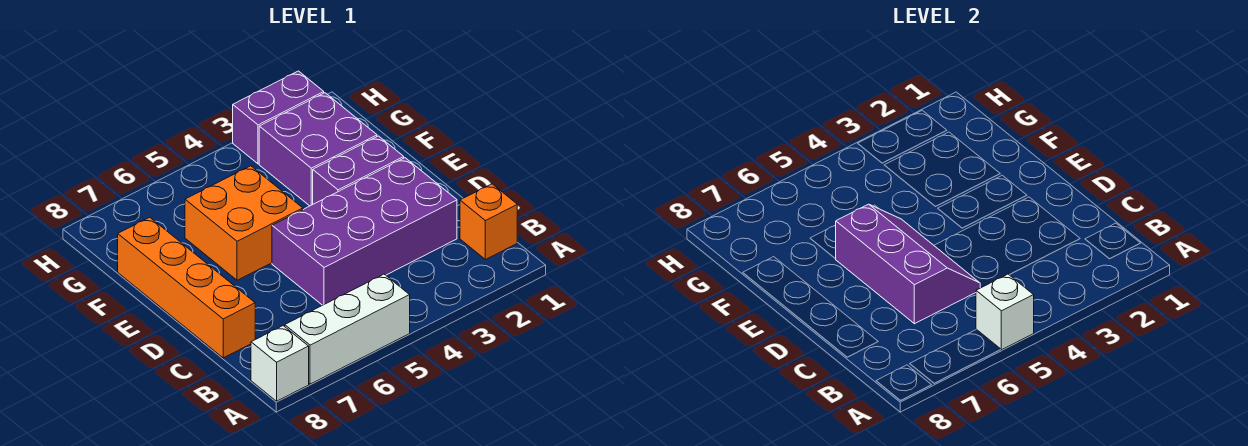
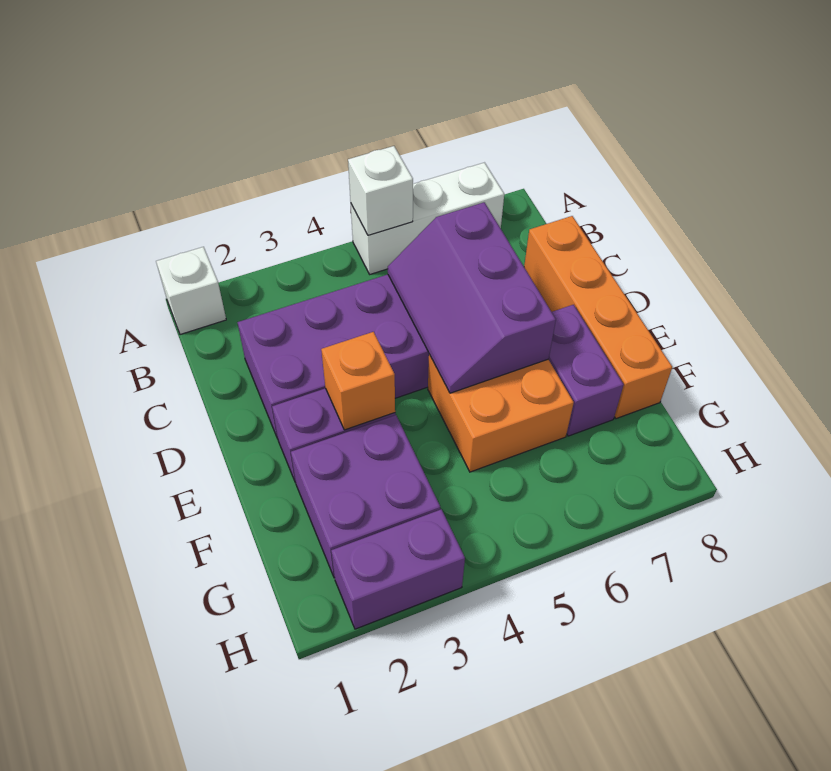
white brick A8 level 1 -> white brick A1 level 1
orange brick B1 level 1 -> orange brick E3 level 2
none -> purple brick E7:F7 level 1

